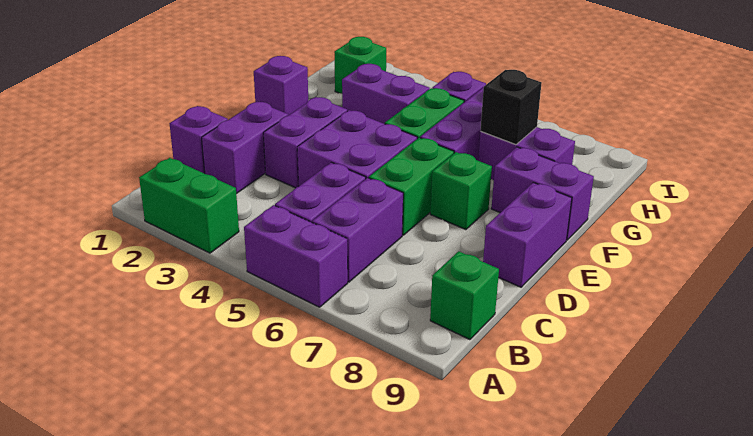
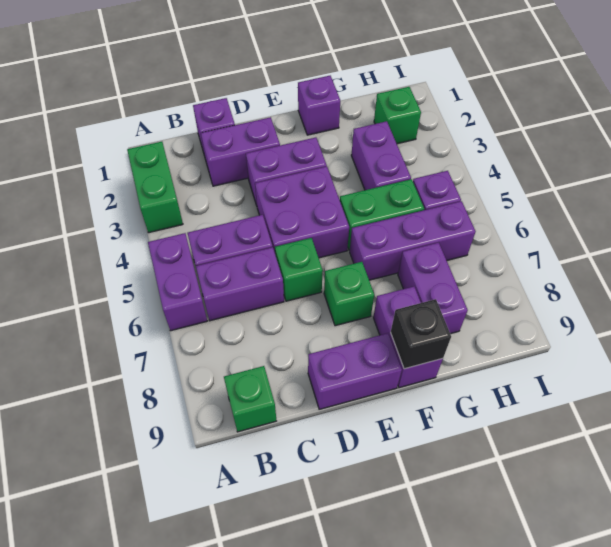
green brick D6:E6 level 1 -> green brick D6 level 1
black brick G7 level 2 -> black brick F9 level 2

